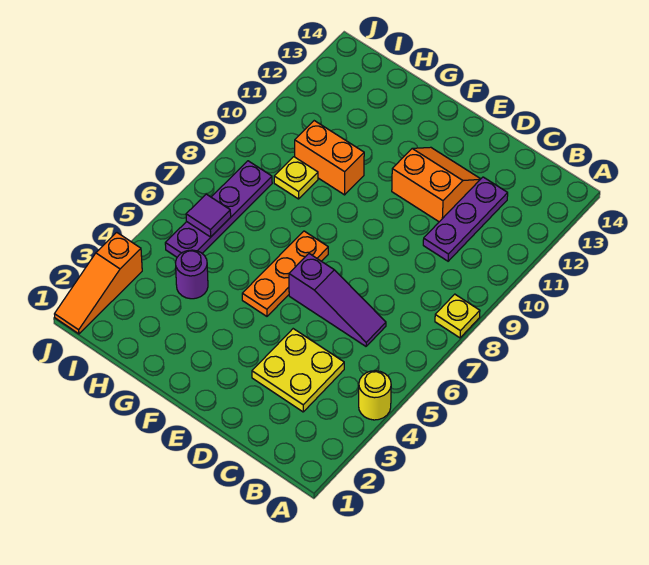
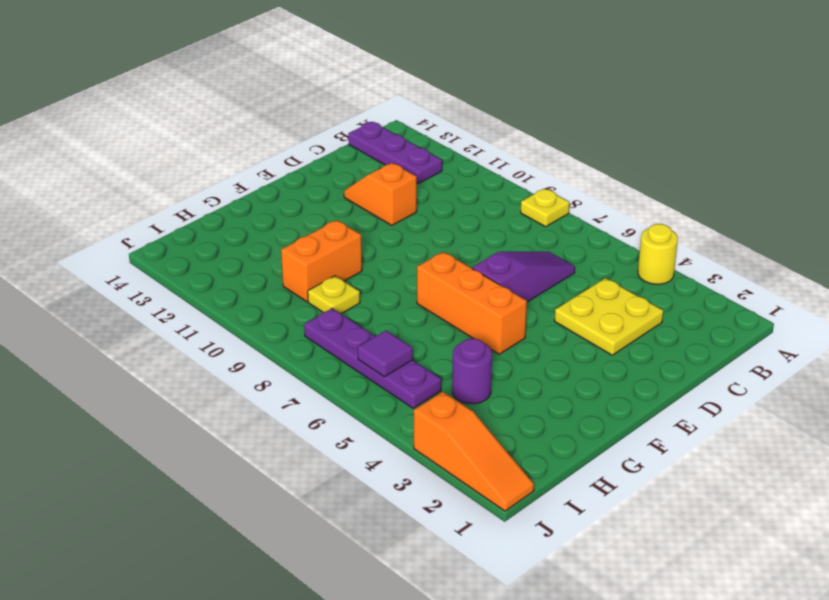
purple plate C10:C12 level 1 -> purple plate B12:B14 level 1
orange slope D11:E12 level 1 top 11 -> orange slope D11:D12 level 1 top 11
orange plate F5:F7 level 1 -> orange brick F5:F7 level 1

